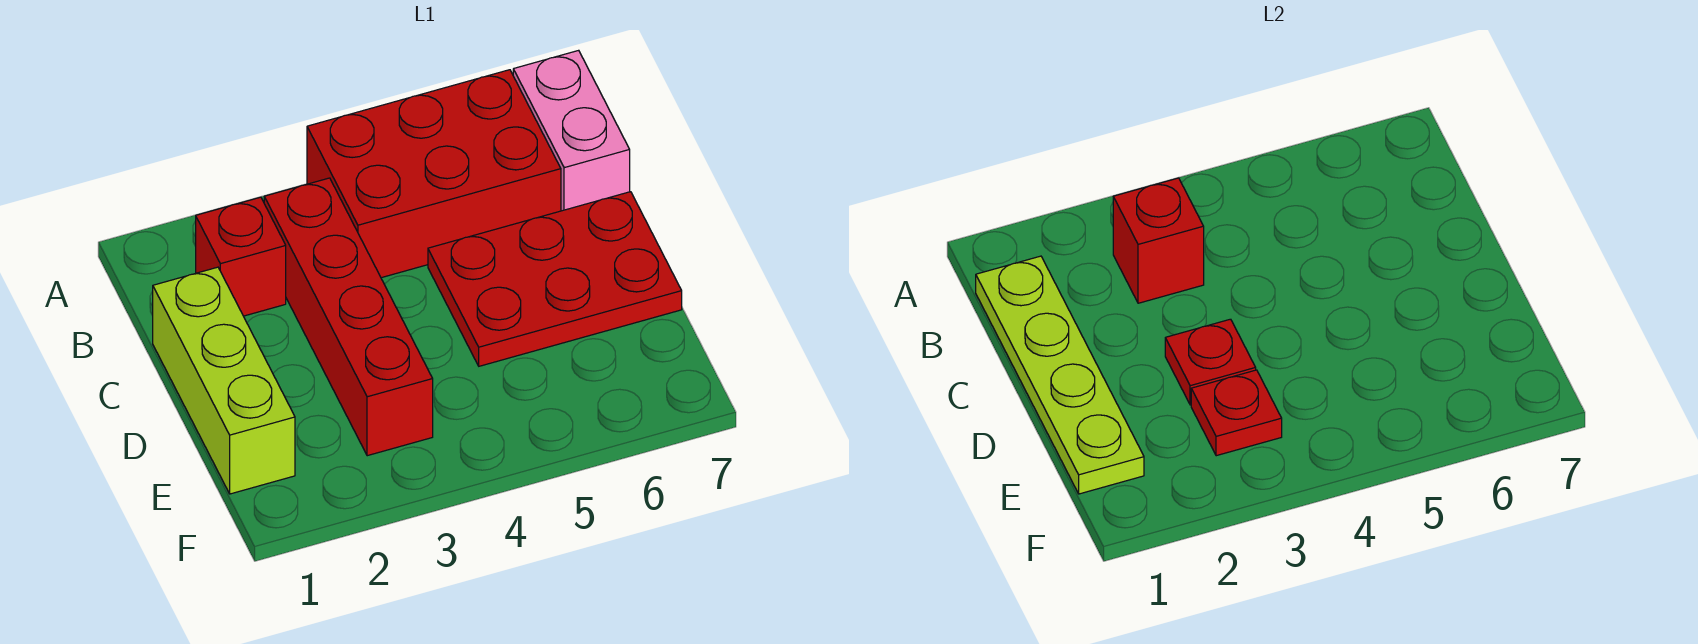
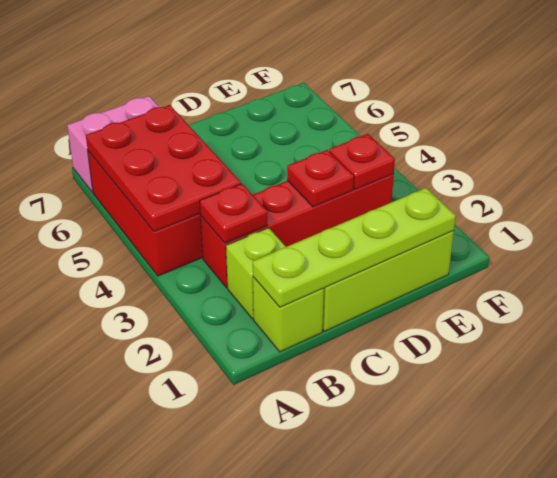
none -> lime brick B1 level 1
red brick B2 level 1 -> lime brick B2 level 1
red brick B3 level 2 -> red plate B3 level 2
red plate C5:D7 level 1 -> red plate A4:B6 level 2

